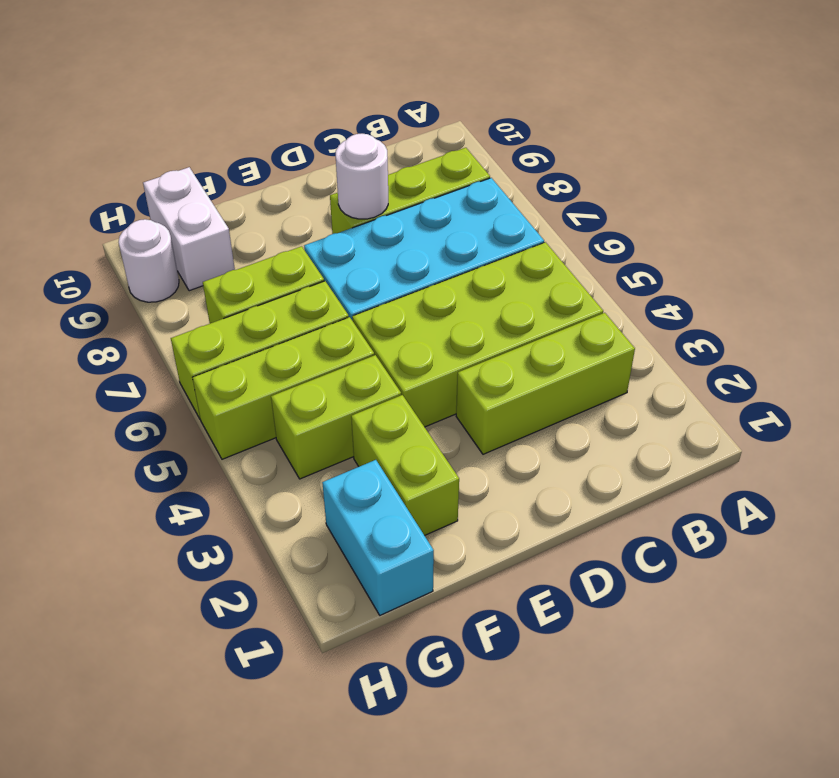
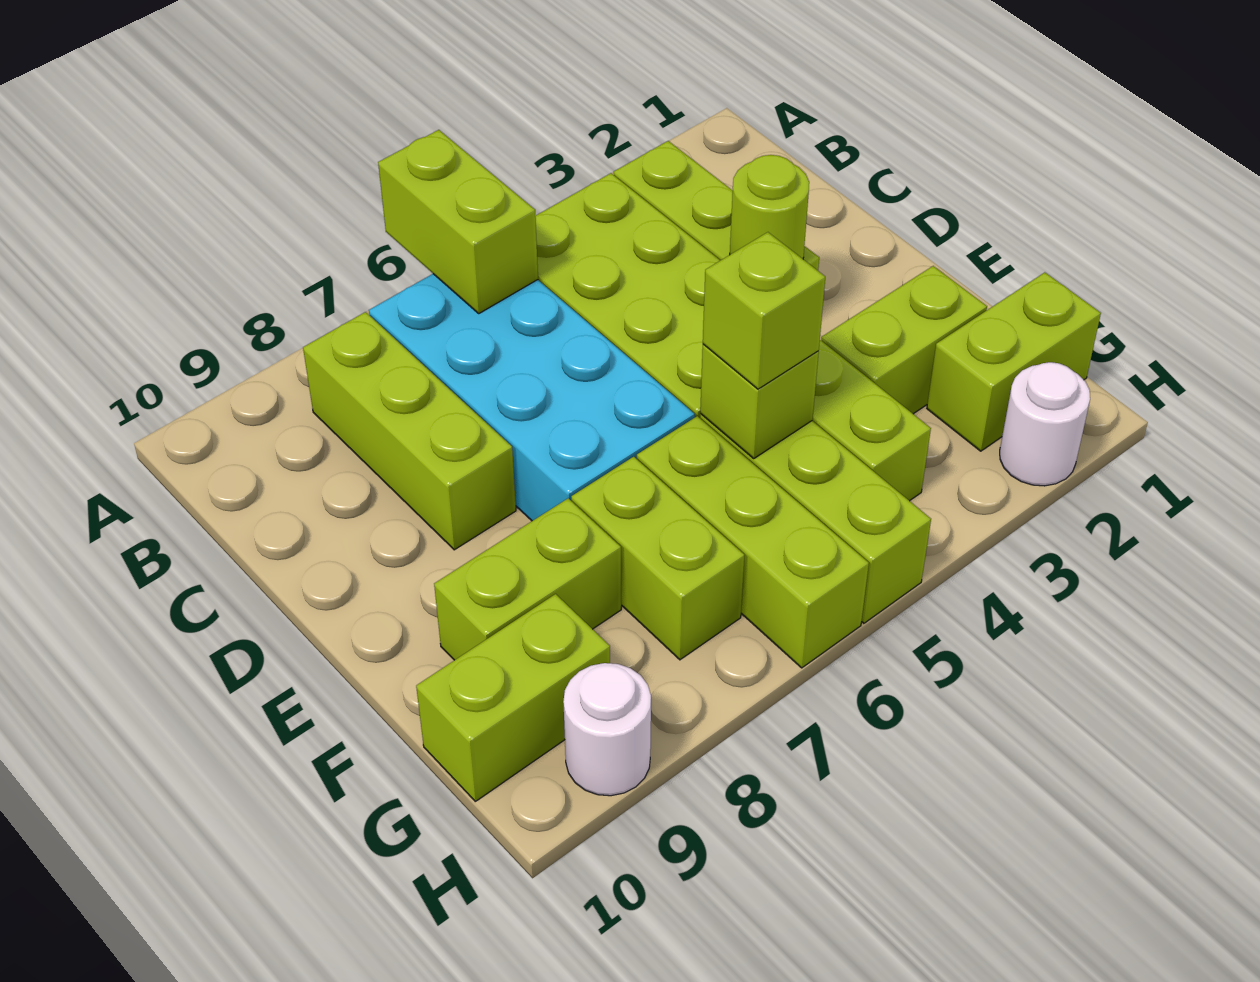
none -> lime brick A6:B6 level 2
none -> lime round brick D3 level 2
white round brick D8 level 2 -> white round brick H2 level 1
none -> lime brick F5 level 2
none -> lime brick F5 level 3
none -> lime brick F8:F9 level 1
cyan brick G1:G2 level 1 -> lime brick G1:G2 level 1
white brick G9:G10 level 1 -> lime brick G9:G10 level 1

